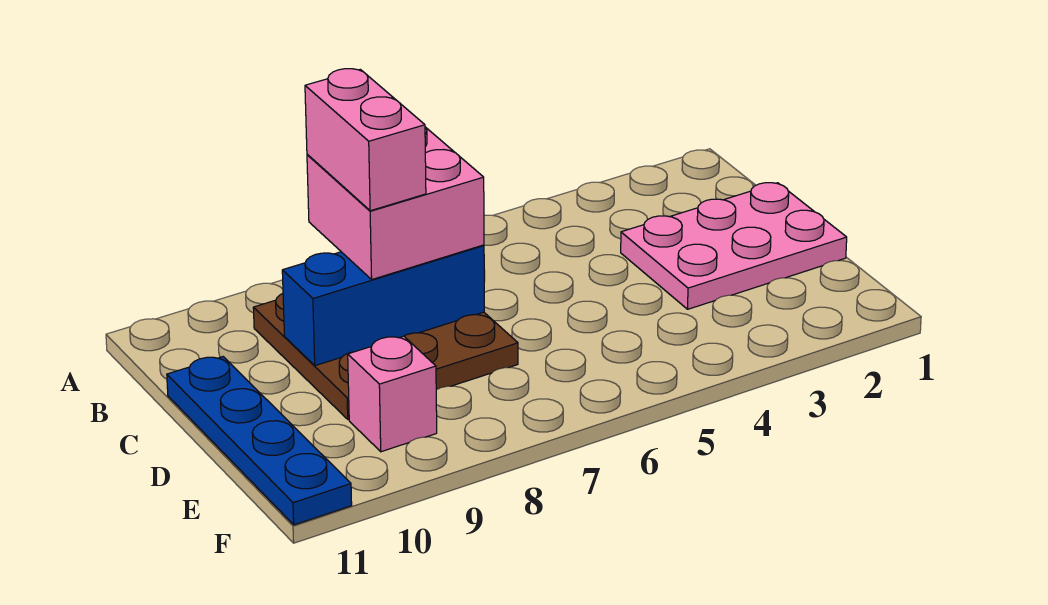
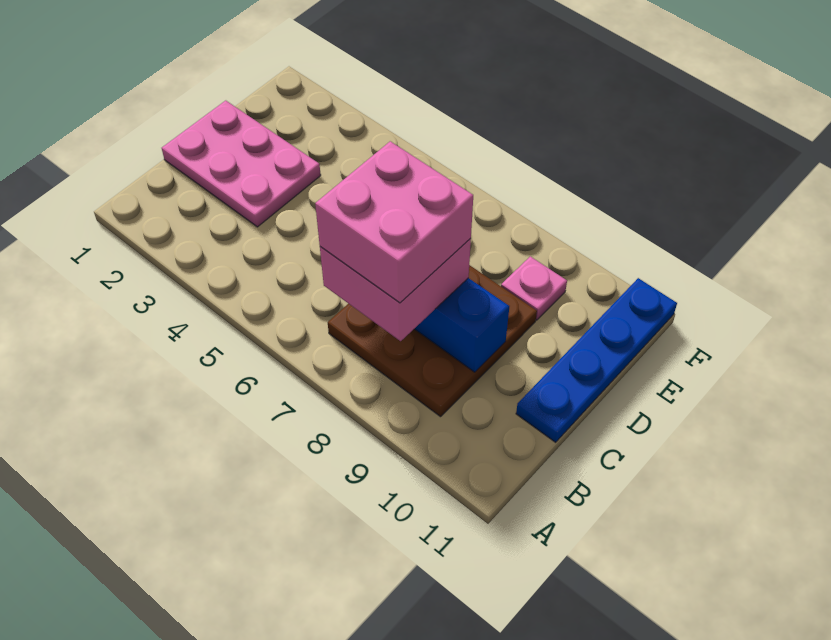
pink brick B8:C8 level 4 -> pink brick B7:C8 level 4
pink brick E9 level 1 -> pink plate E9 level 1

